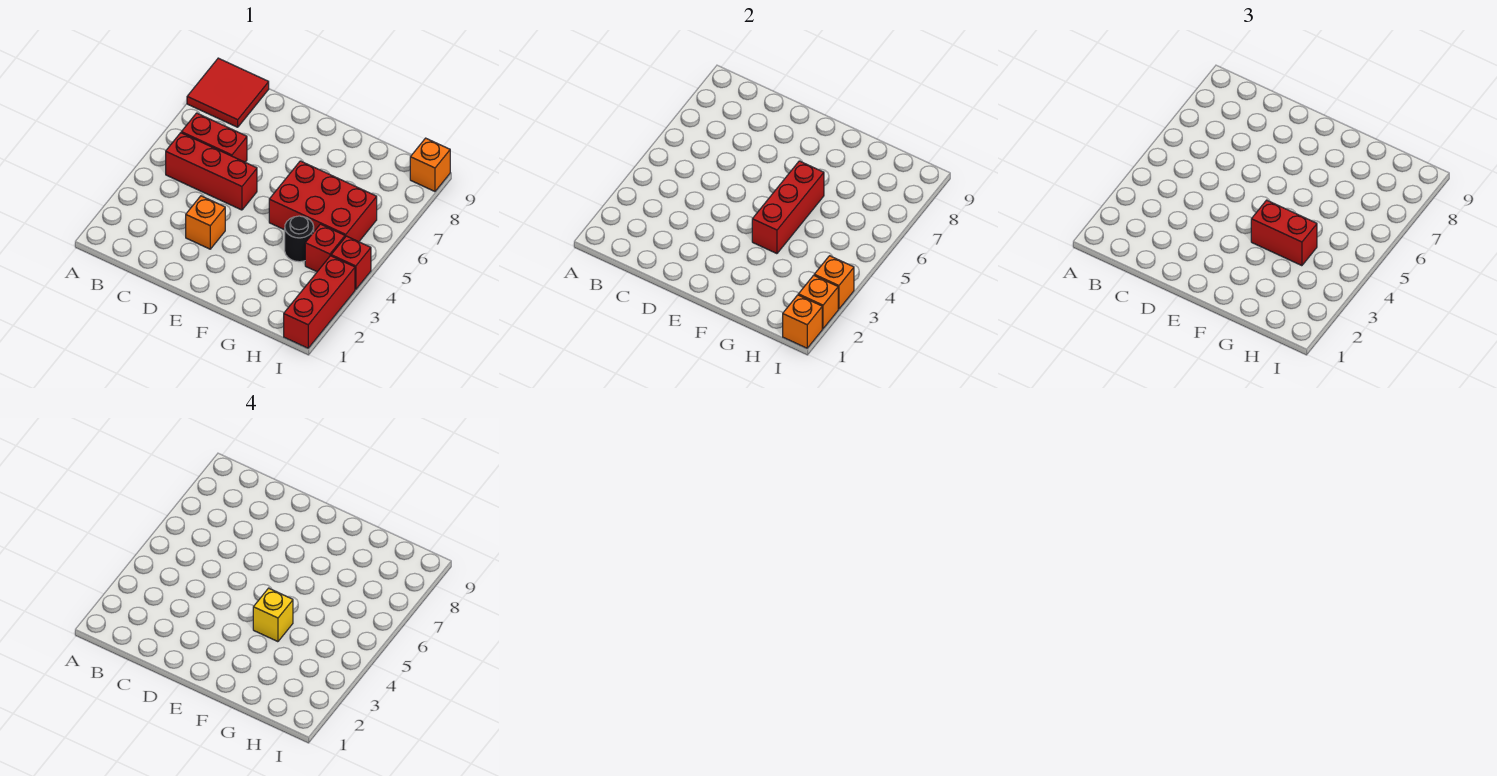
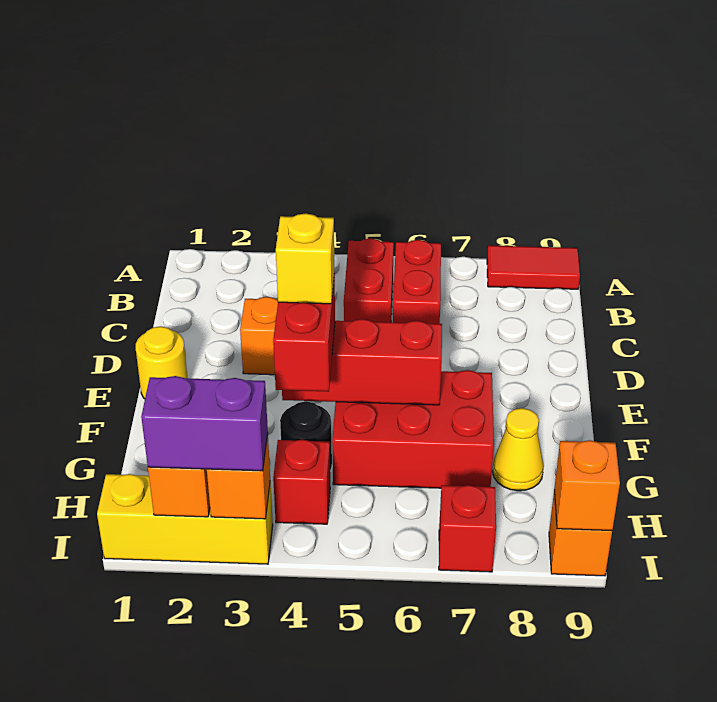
red tile A8:B9 level 1 -> red tile A8:A9 level 1
red brick B5:D5 level 1 -> red brick B5:C5 level 1
none -> yellow round brick E1 level 1
red brick F5:H6 level 1 -> red brick F5:G7 level 1
none -> yellow cone G8 level 1
red brick I1:I3 level 1 -> yellow brick I1:I3 level 1
orange brick I1 level 2 -> orange brick I9 level 2
none -> purple brick I2:I3 level 3
red brick I4 level 1 -> red brick I7 level 1

